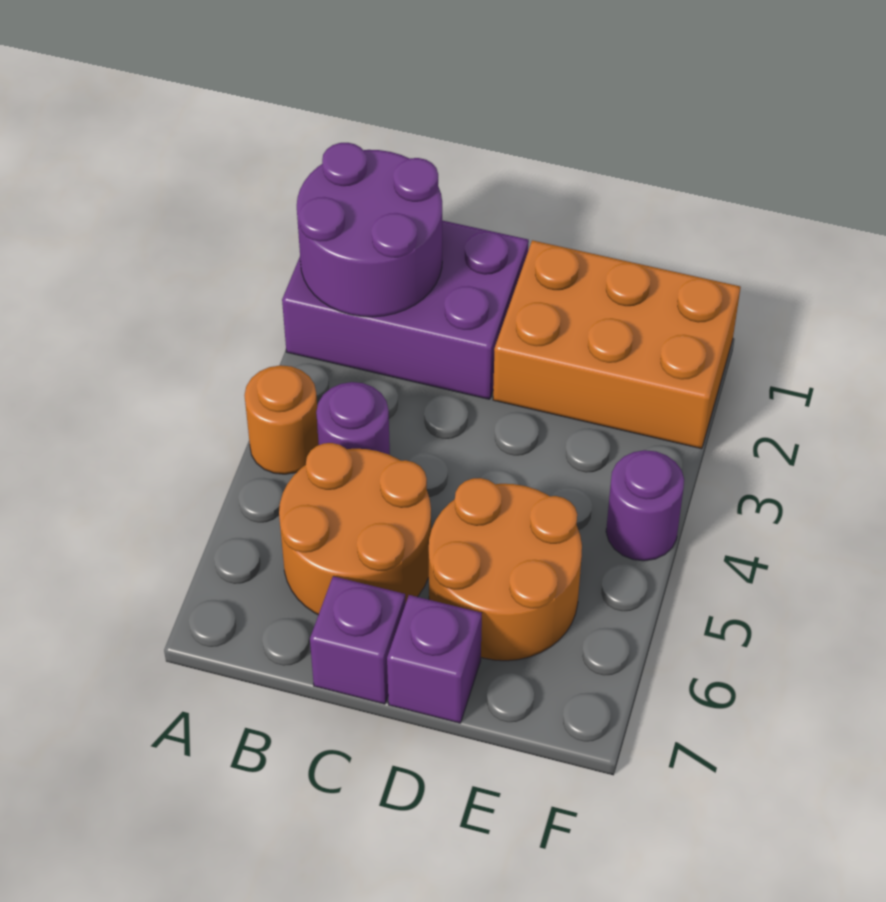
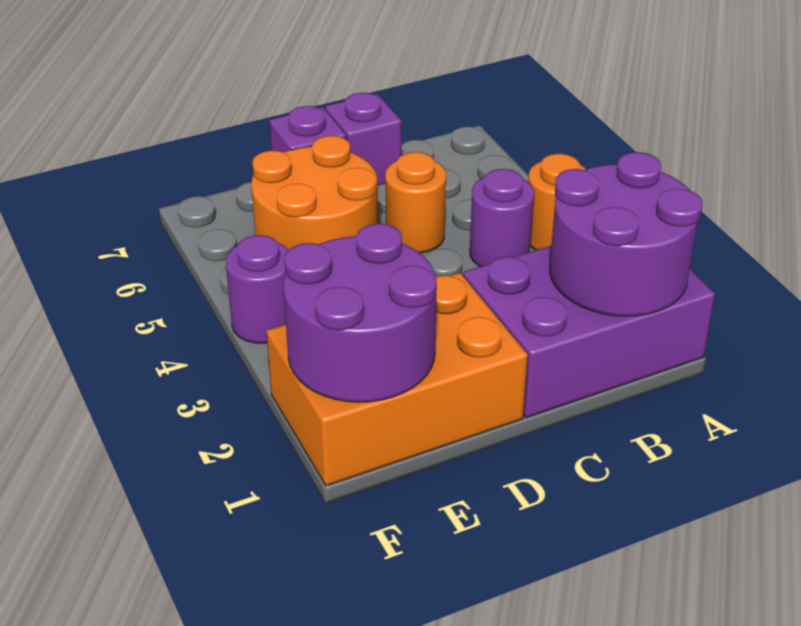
orange round brick B5:C6 level 1 -> orange round brick C5 level 1
none -> purple round brick E1:F2 level 2

